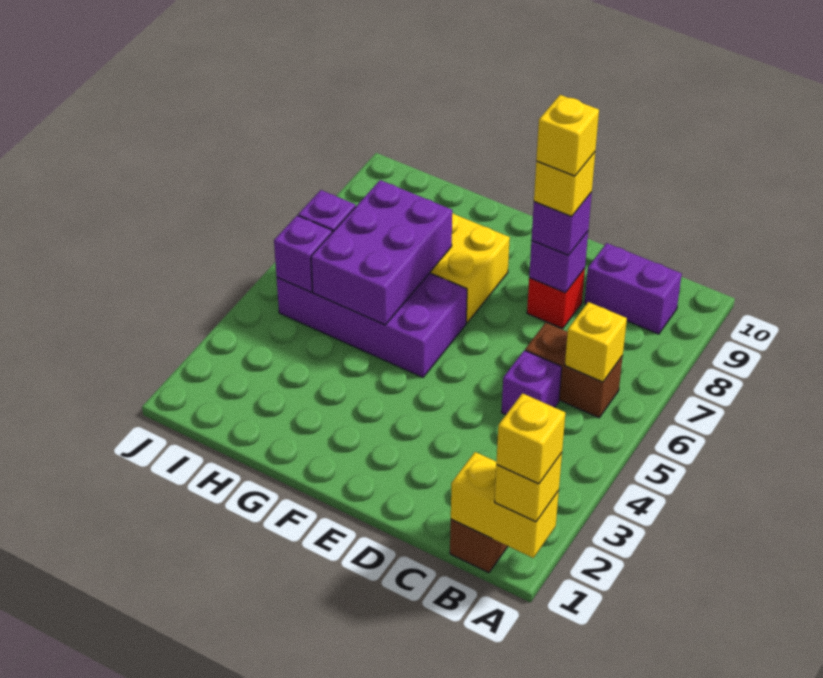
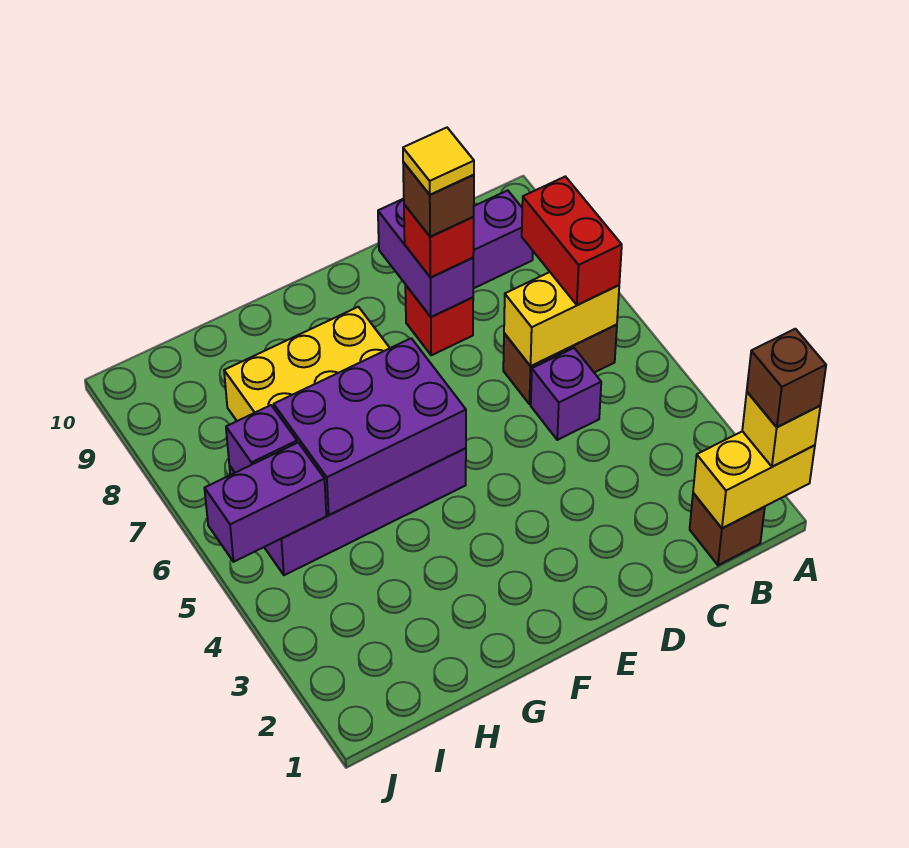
yellow brick A1 level 4 -> brown brick A1 level 4
yellow brick B6 level 2 -> yellow brick B6:C6 level 2
none -> red brick B6:B7 level 3
purple brick D8 level 2 -> purple brick D8:D9 level 2
purple brick D8 level 3 -> red brick D8 level 3
yellow brick D8 level 4 -> brown brick D8 level 4
yellow brick D8 level 5 -> yellow tile D8 level 5
purple brick G5:H7 level 2 -> purple brick F5:H6 level 2
purple brick I5 level 2 -> purple brick I5:J5 level 2

